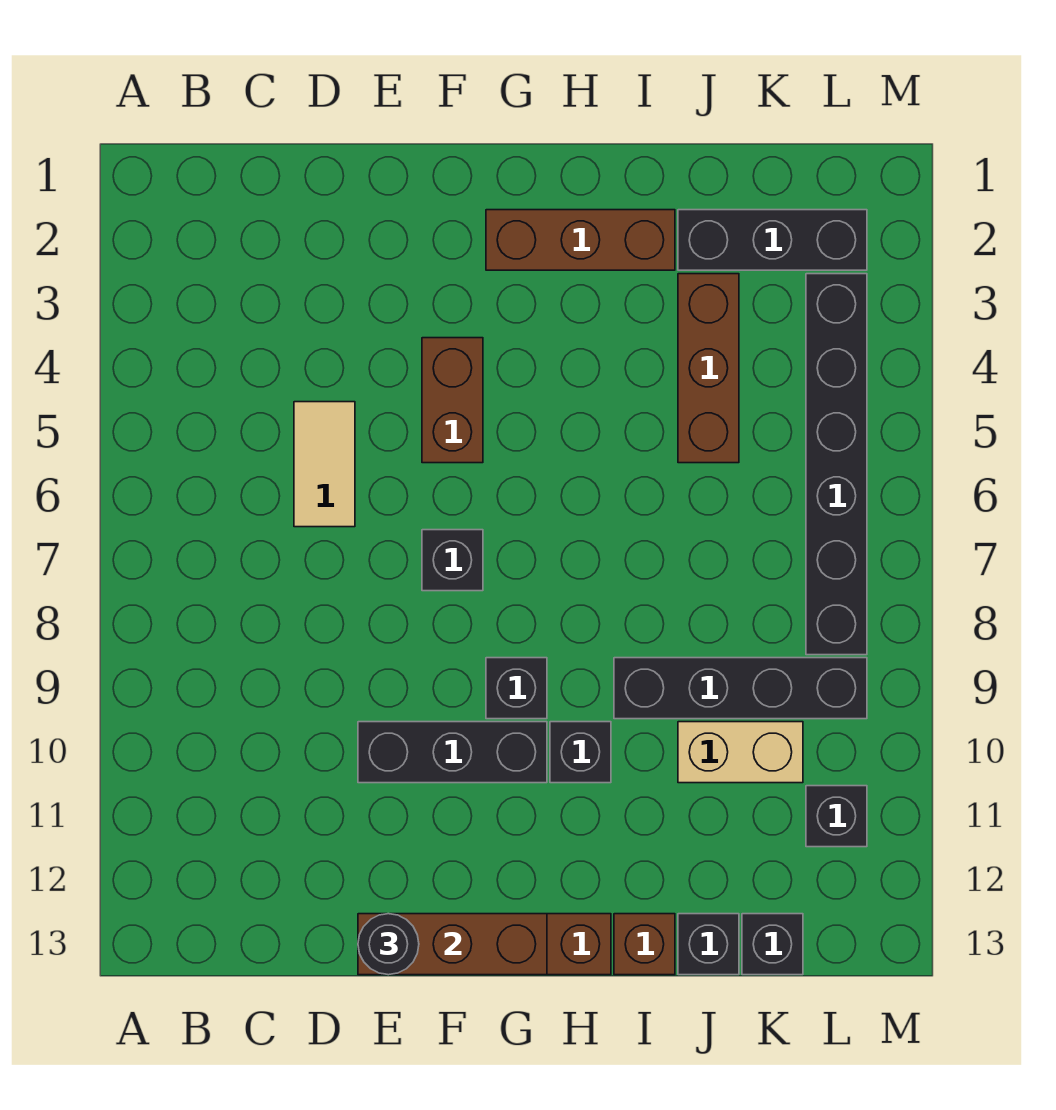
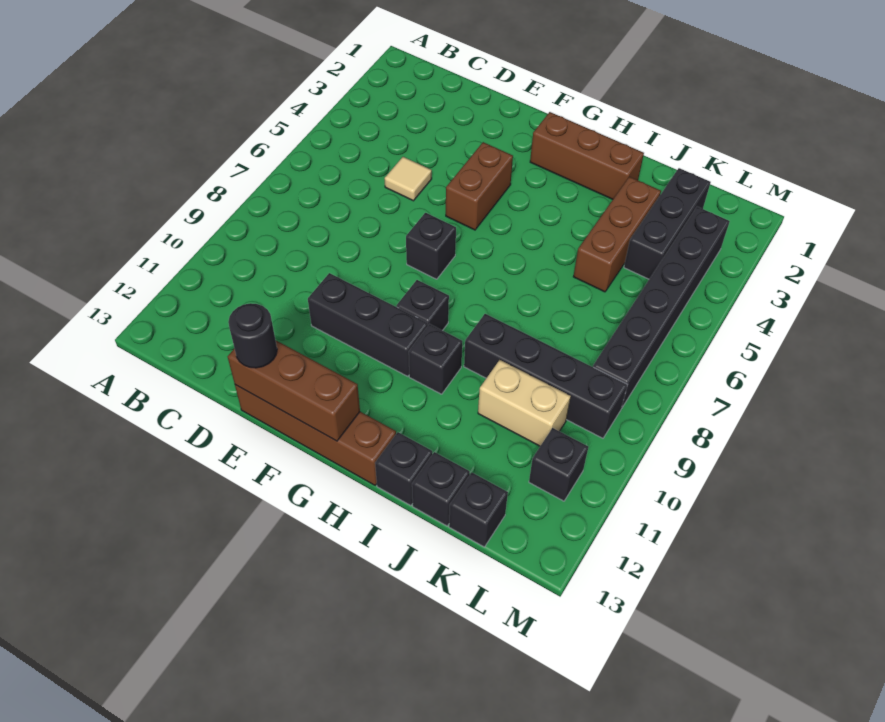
tan tile D5:D6 level 1 -> tan tile D5 level 1
brown brick I13 level 1 -> black brick I13 level 1
black brick J2:L2 level 1 -> black brick K2:K4 level 1

